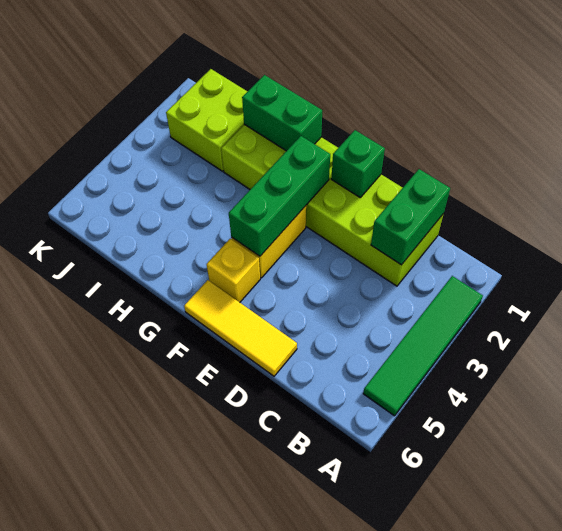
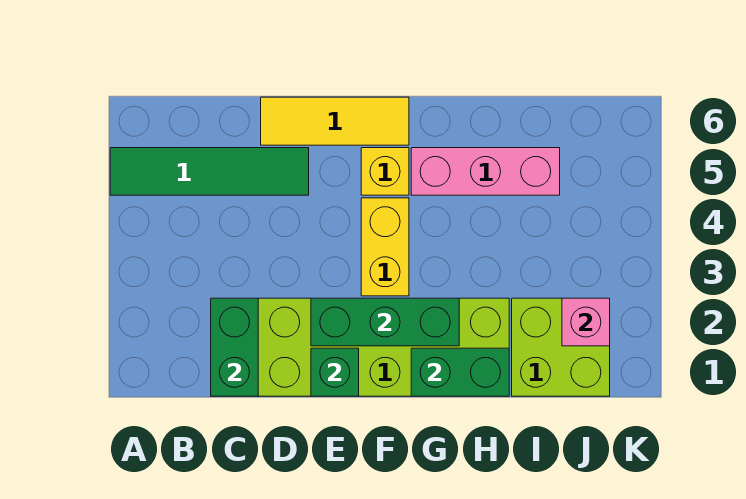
green tile A2:A5 level 1 -> green tile A5:D5 level 1
green brick F2:F4 level 2 -> green brick E2:G2 level 2
none -> pink brick G5:I5 level 1
none -> pink brick J2 level 2

